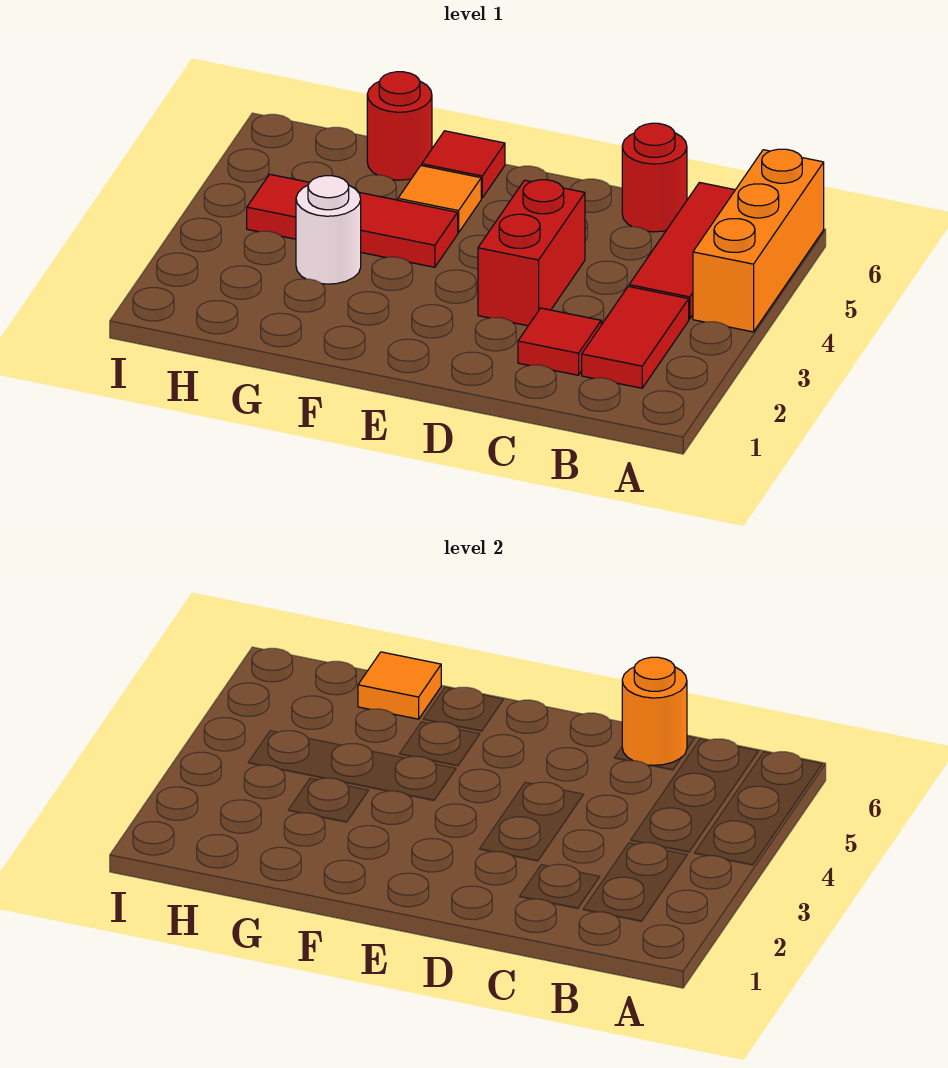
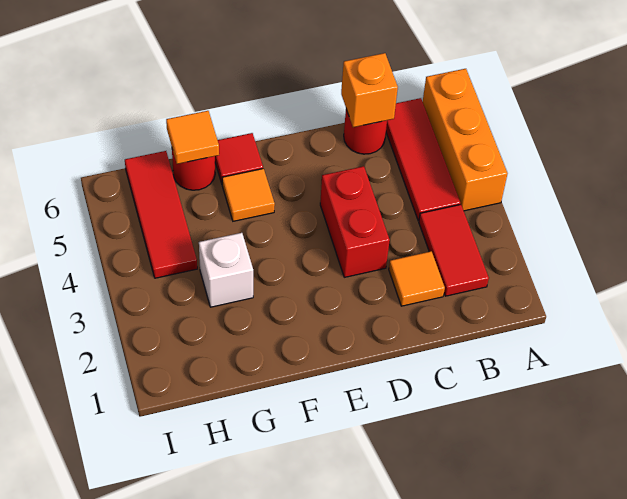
red tile C2 level 1 -> orange tile C2 level 1
orange round brick C6 level 2 -> orange brick C6 level 2
red tile F4:H4 level 1 -> red tile H4:H6 level 1
white round brick G3 level 1 -> white brick G3 level 1

